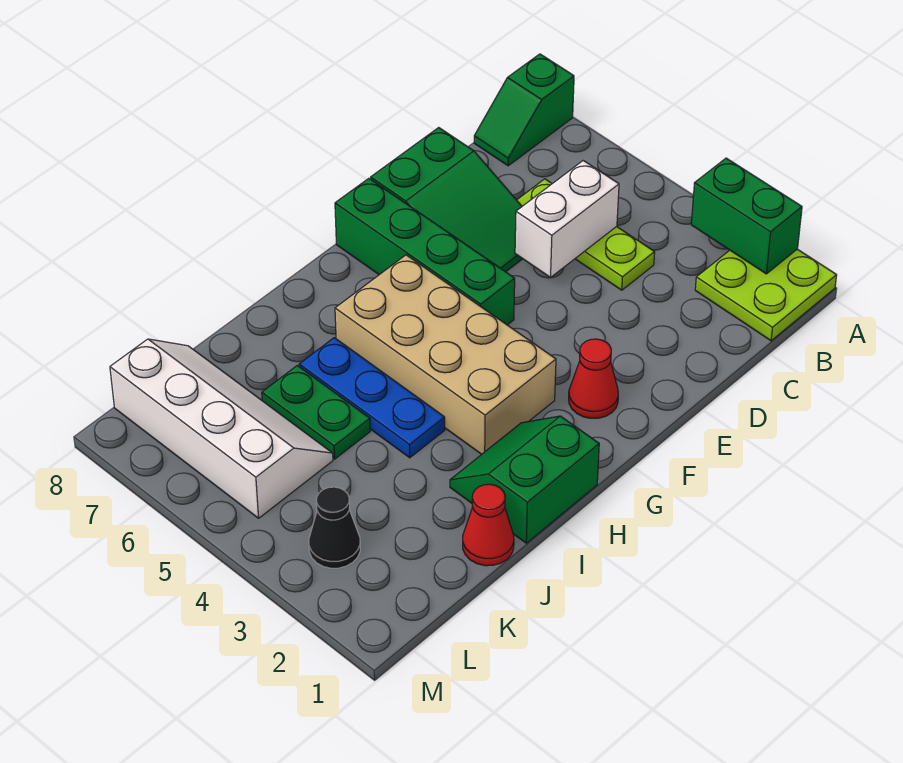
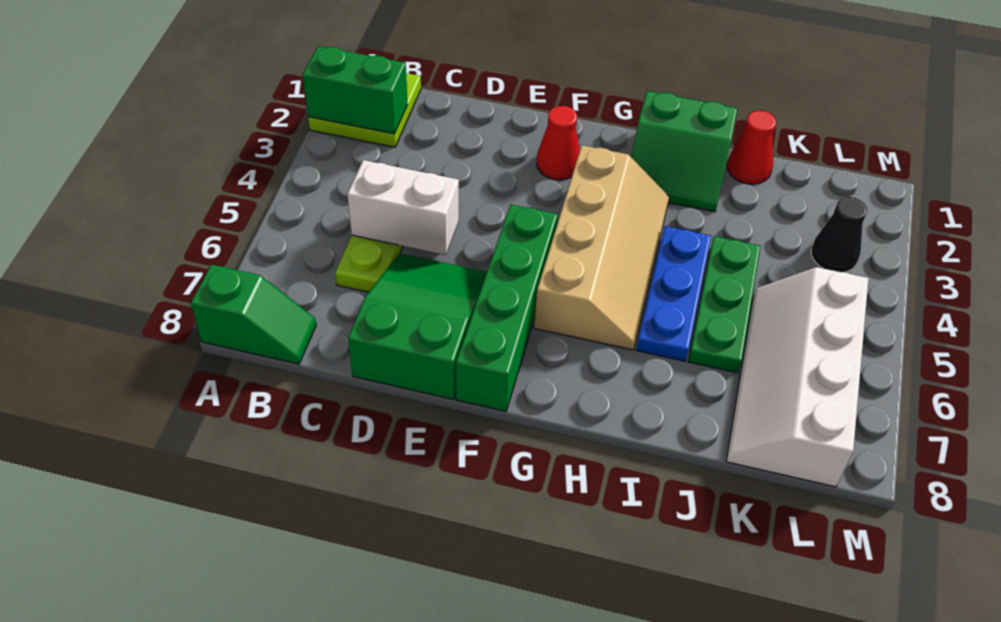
green brick A2:A3 level 2 -> green brick A2:B2 level 2
tan brick G3:H6 level 1 -> tan slope G3:H6 level 1 top G
green plate J5:J6 level 1 -> green plate J4:J6 level 1

